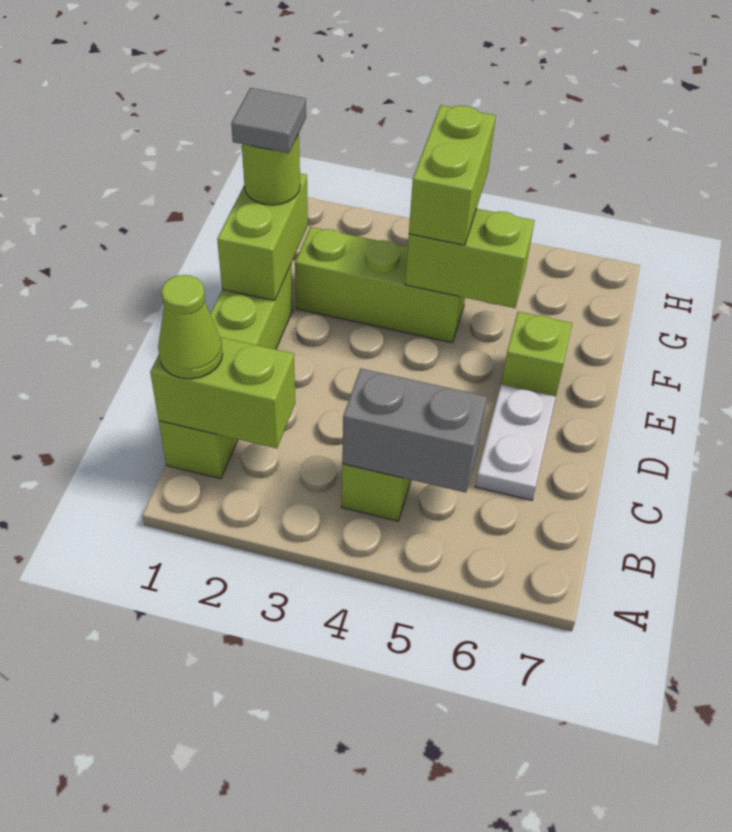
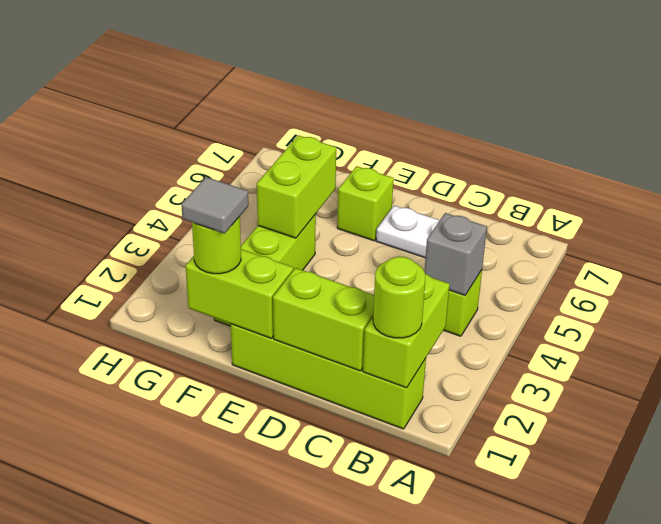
lime cone B1 level 3 -> lime round brick B1 level 3
grey brick B4:B5 level 2 -> grey brick B4 level 2
lime brick F4:G4 level 3 -> lime brick C1:D1 level 2

